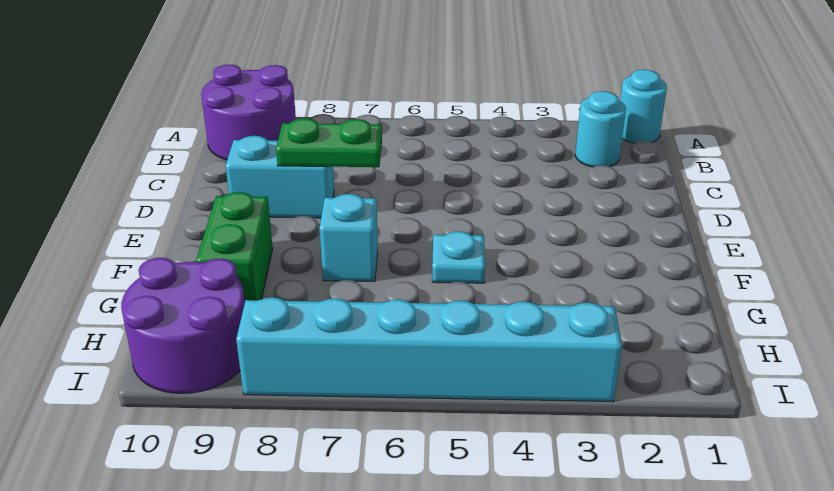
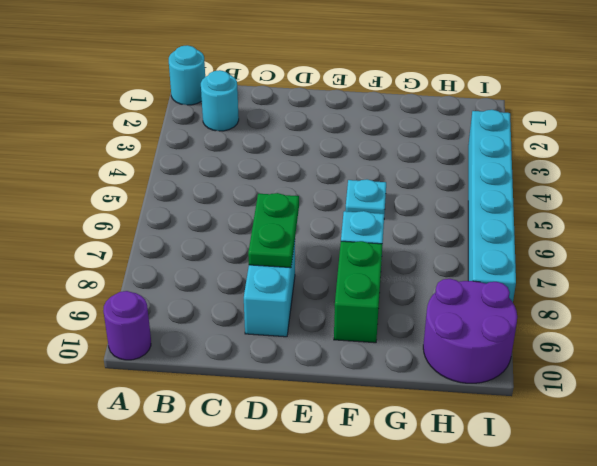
purple round brick A9:B10 level 1 -> purple round brick A10 level 1
green brick F9:G9 level 1 -> green brick F8:F9 level 1

